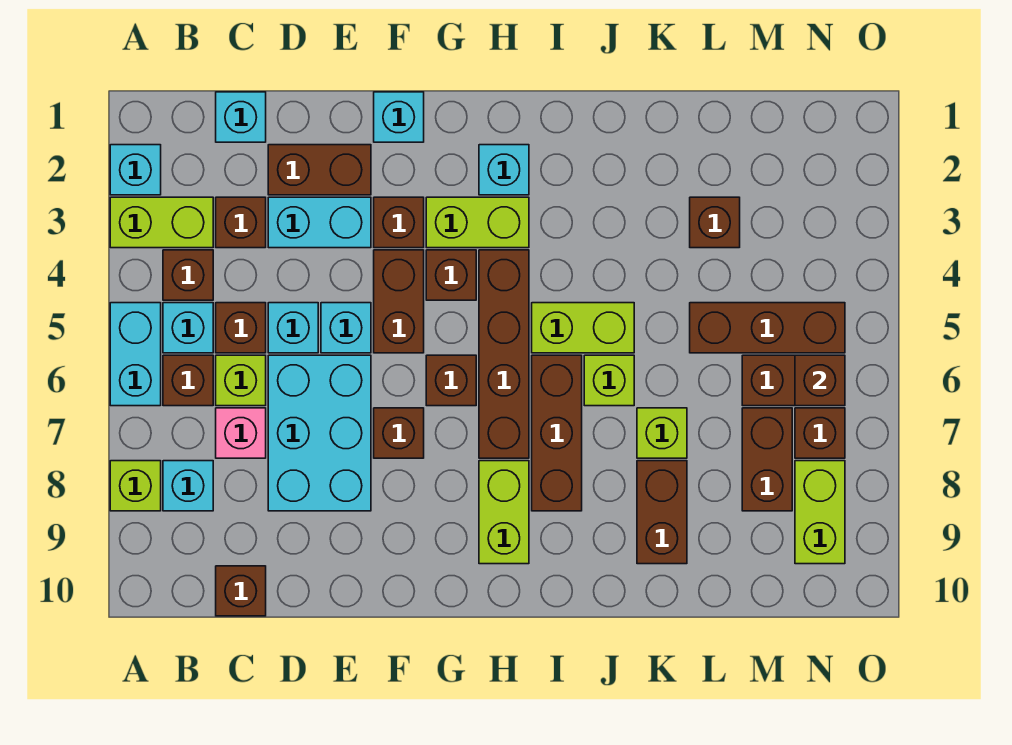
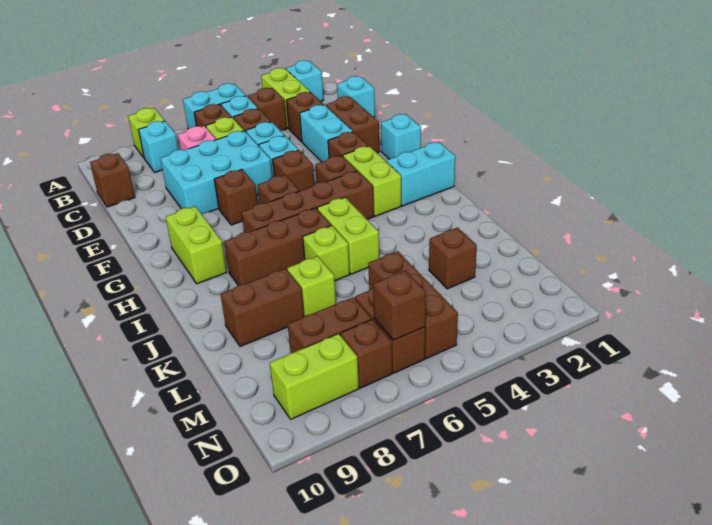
brown brick F4:F5 level 1 -> brown brick F5 level 1
cyan brick H2 level 1 -> cyan brick H1:H2 level 1
lime brick H8:H9 level 1 -> lime brick G9:H9 level 1

